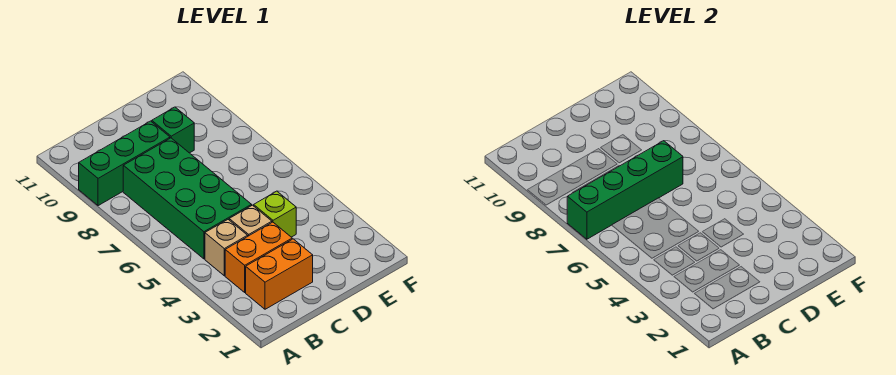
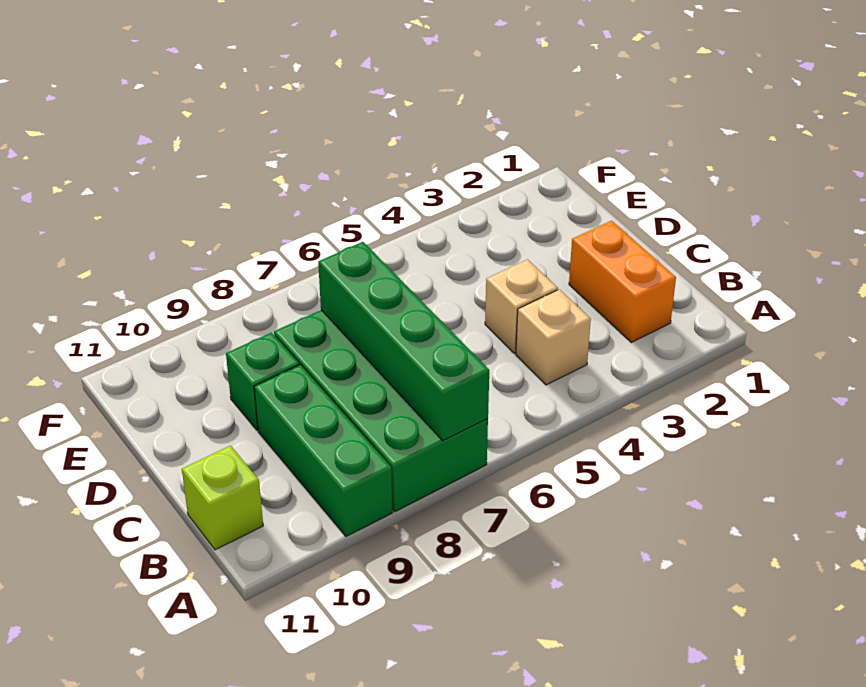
orange brick B3:C3 level 1 -> none
green brick B5:C8 level 1 -> green brick A7:D8 level 1
lime brick D4 level 1 -> lime brick B11 level 1

